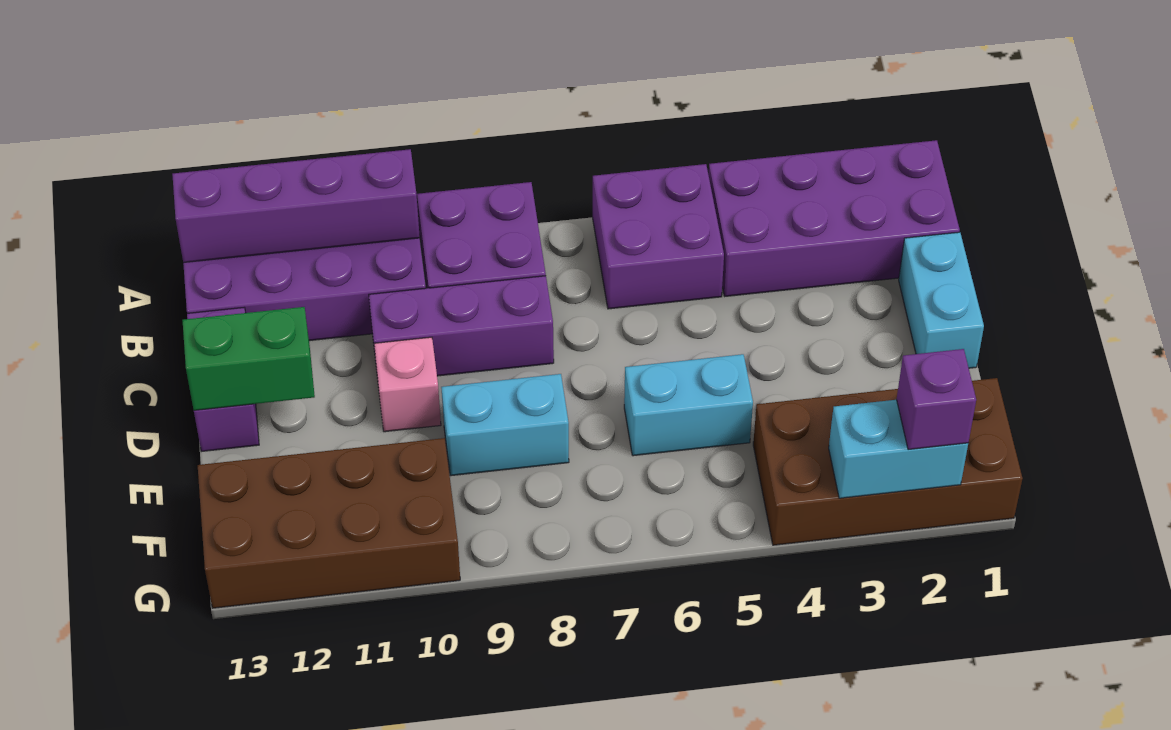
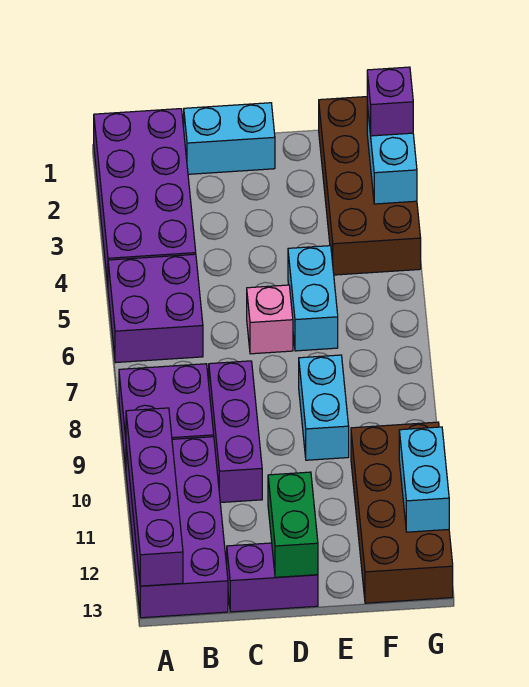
pink brick D10 level 1 -> pink brick D6 level 1
none -> cyan brick G11:G12 level 2

